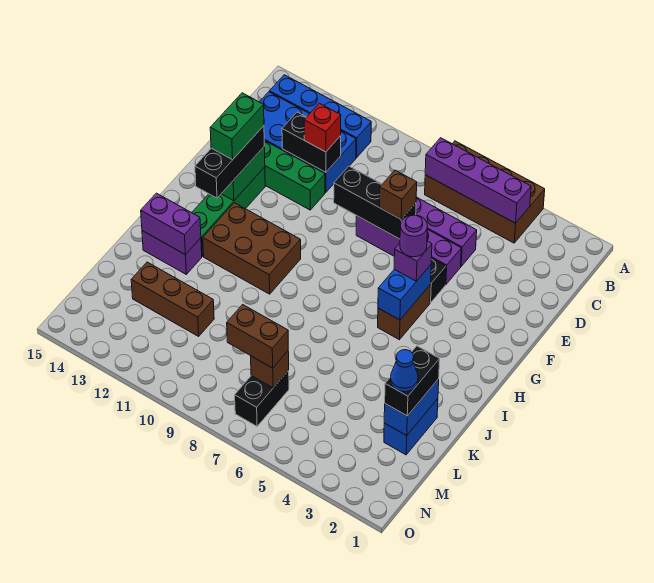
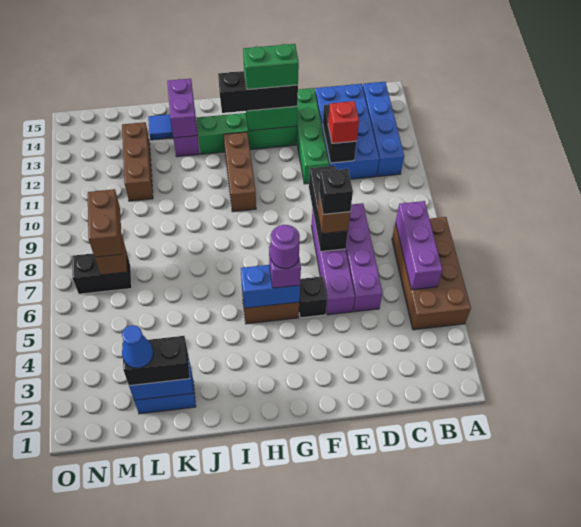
purple brick B4:B7 level 2 -> purple brick B5:B7 level 2
none -> black brick E7 level 4
brown brick H10:I12 level 1 -> brown brick H10:H12 level 1
none -> blue tile K14 level 1

